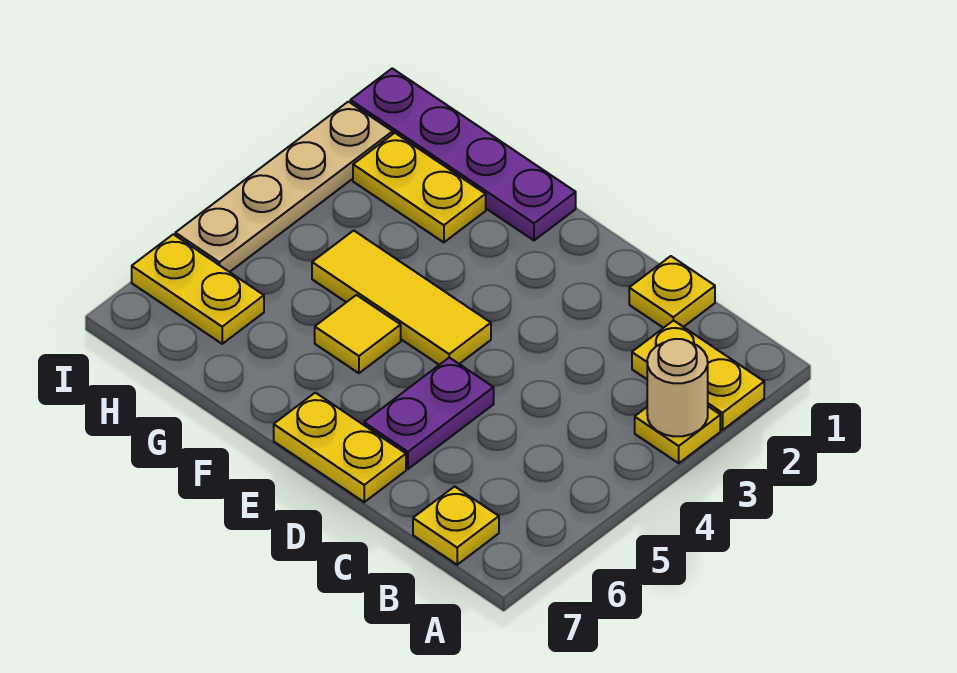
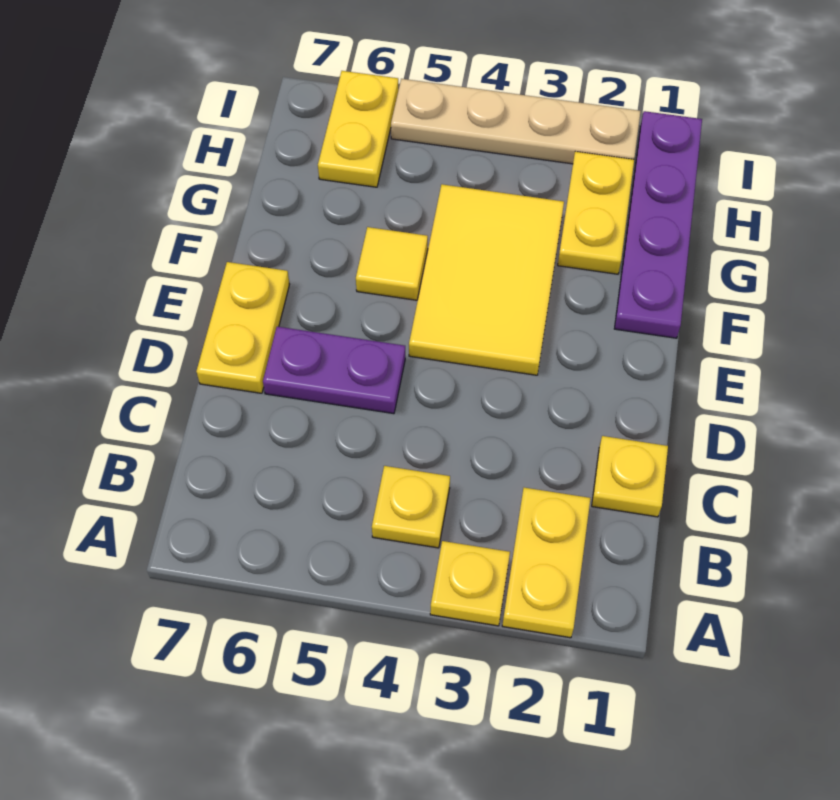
tan round brick A3 level 2 -> none
yellow plate B7 level 1 -> yellow plate B4 level 1
yellow tile E4:G4 level 1 -> yellow tile E3:G4 level 1

